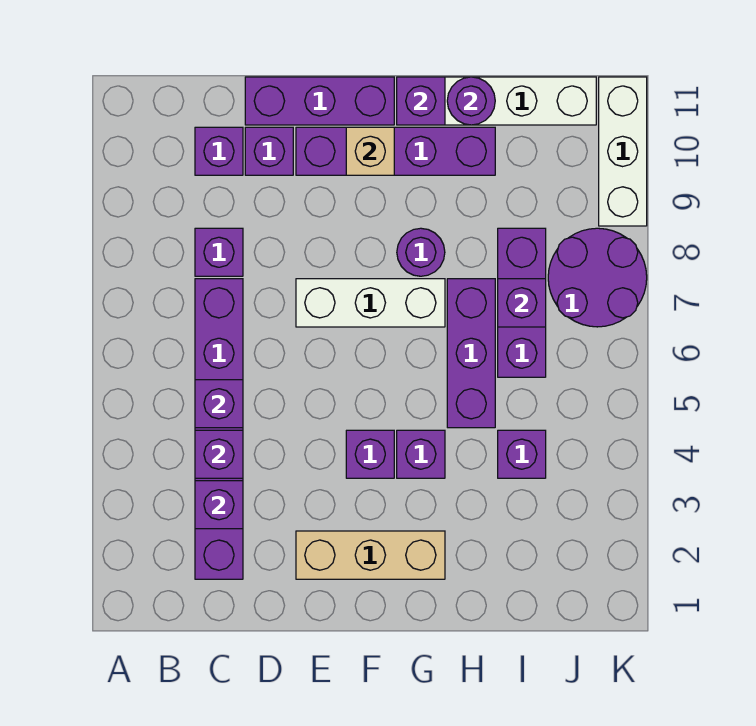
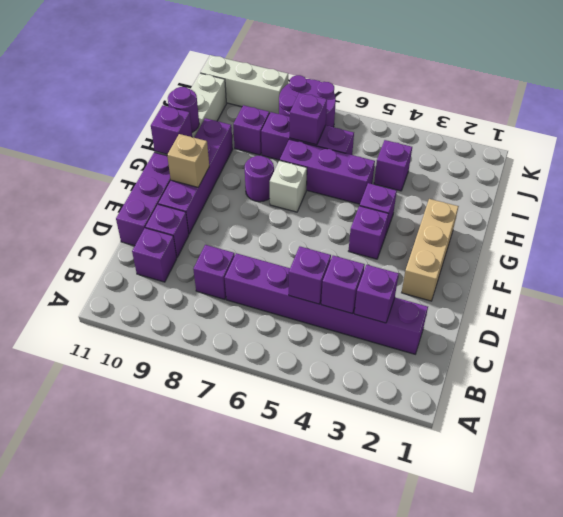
white brick E7:G7 level 1 -> white brick G7 level 1
none -> purple brick I9 level 1

